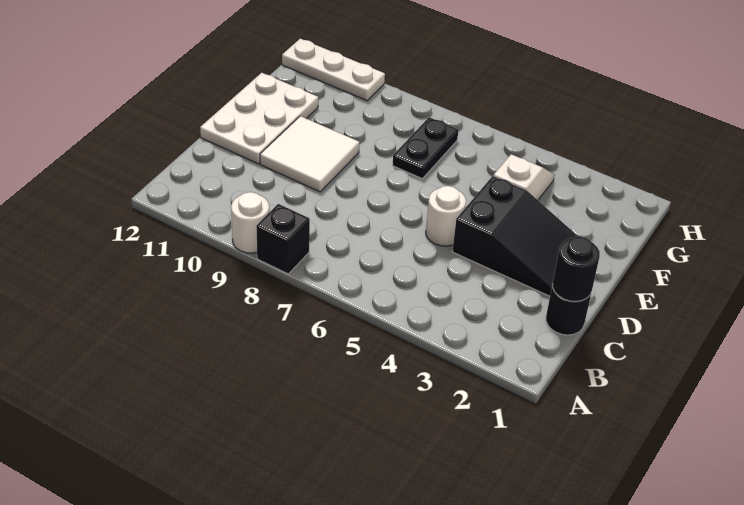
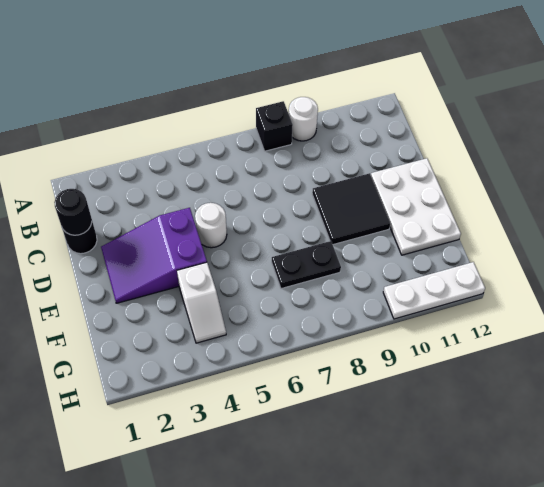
black slope D2:E4 level 1 top 4 -> purple slope D2:E4 level 1 top 4
white tile D9:E10 level 1 -> black tile D9:E10 level 1
black plate F7:G7 level 1 -> black plate F7:F8 level 1

